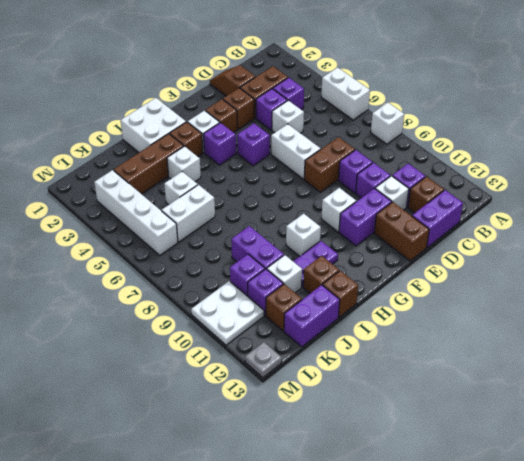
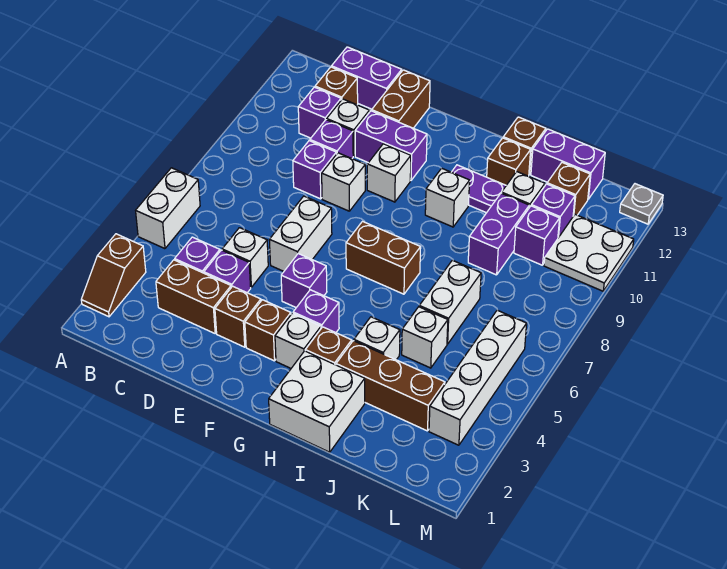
white brick A8 level 1 -> white brick E9 level 1
brown slope D1:D2 level 1 top 2 -> brown slope A2:A3 level 1 top 3
brown brick D8:E8 level 1 -> brown brick G7:H7 level 1
white brick J6:K6 level 1 -> white brick J6:J7 level 1

